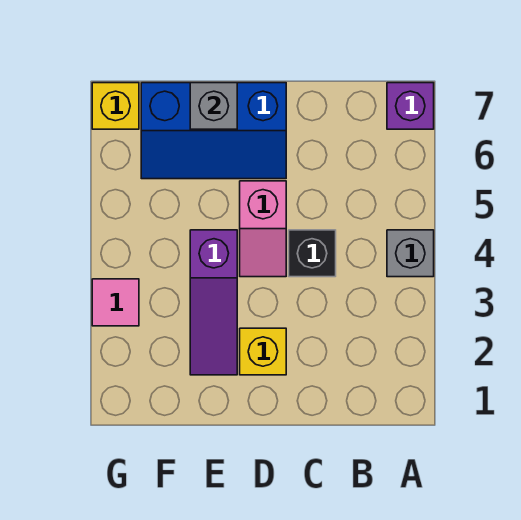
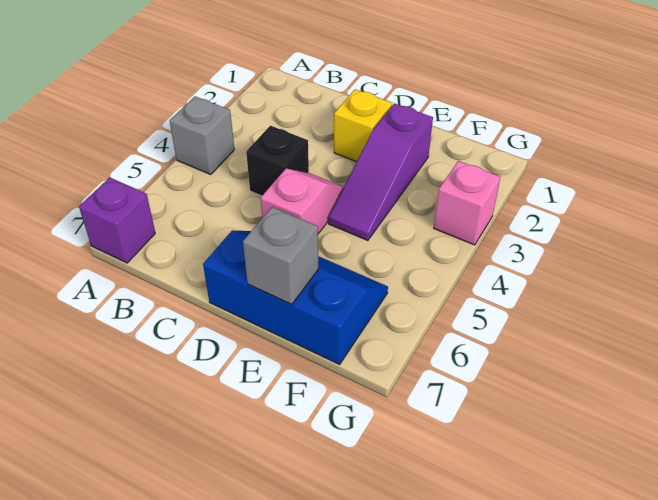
purple slope E2:E4 level 1 top 4 -> purple slope E2:E4 level 1 top 2
pink tile G3 level 1 -> pink brick G3 level 1
yellow brick G7 level 1 -> none

